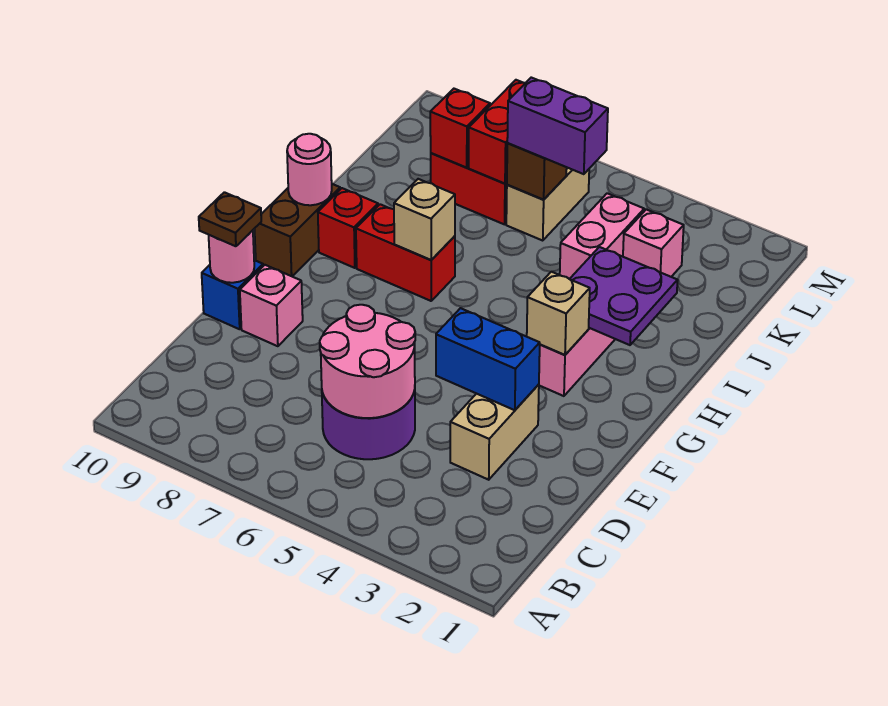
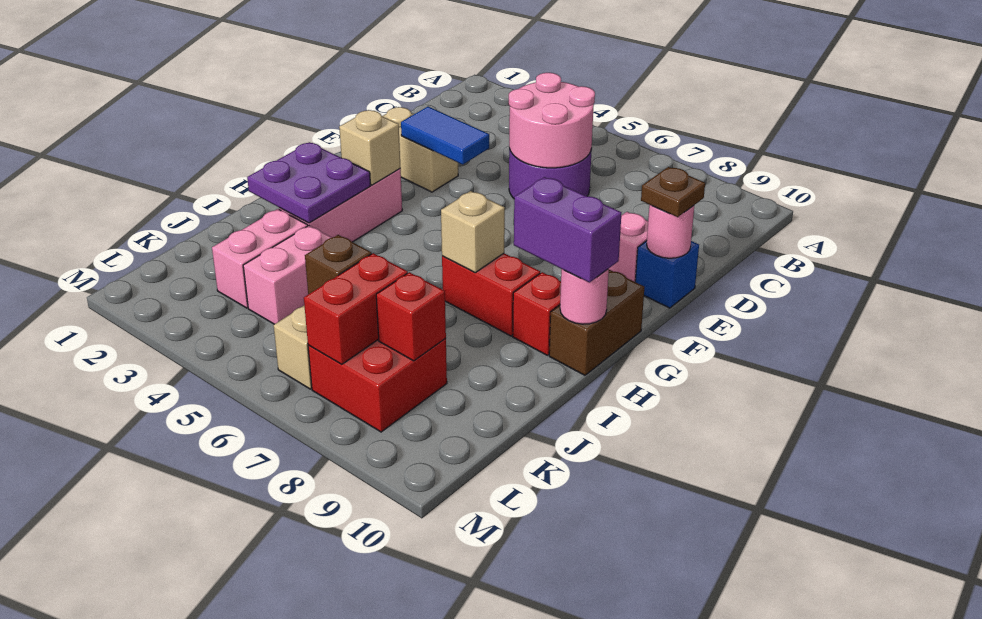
tan brick D3:E3 level 1 -> tan brick E2:E3 level 1
blue brick E3:E4 level 2 -> blue tile E3:E4 level 2
pink brick K3 level 1 -> pink brick J3:K3 level 1
purple brick K5:K6 level 3 -> purple brick H9:H10 level 3

